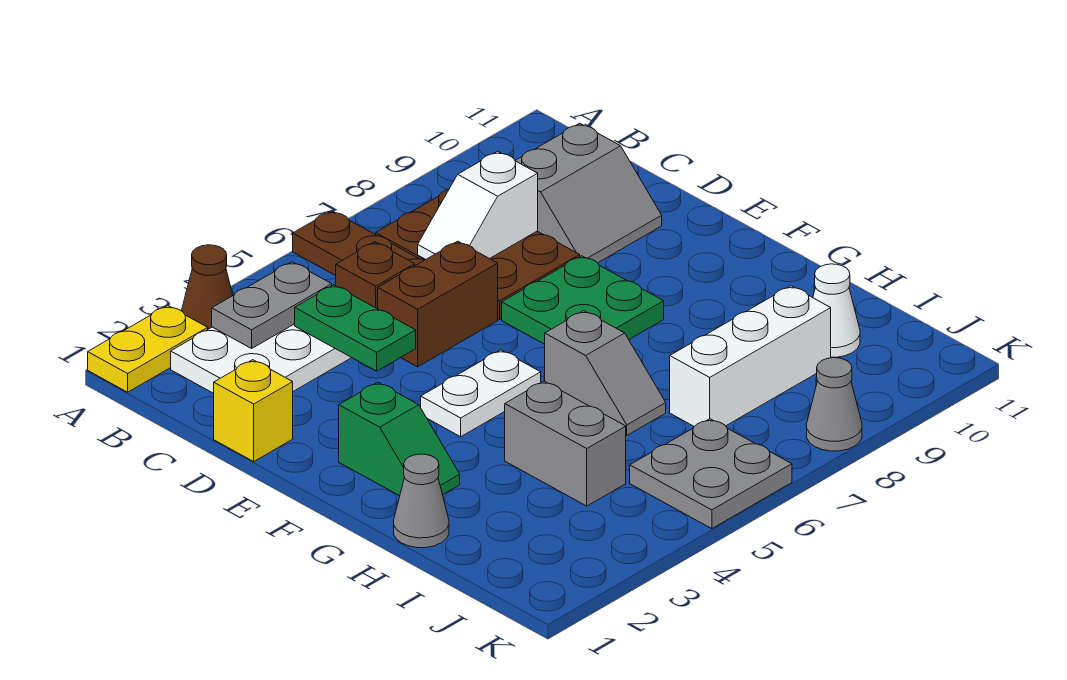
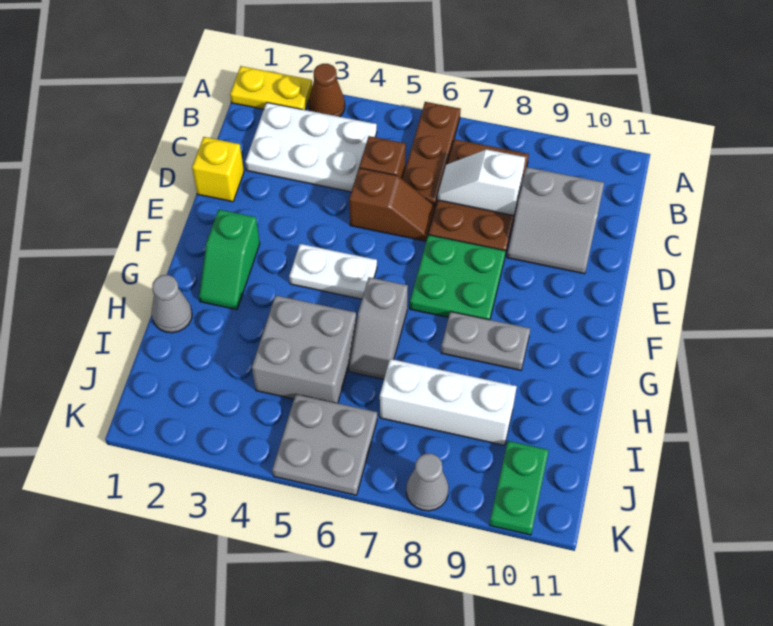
grey plate B3:B4 level 2 -> grey plate G8:G9 level 1
green plate C4:D4 level 2 -> green plate J10:K10 level 1
brown brick D5:D6 level 1 -> brown slope D5:D6 level 1 top 5
grey brick H4:I4 level 1 -> grey brick H4:I5 level 1
white cone I10 level 1 -> none

